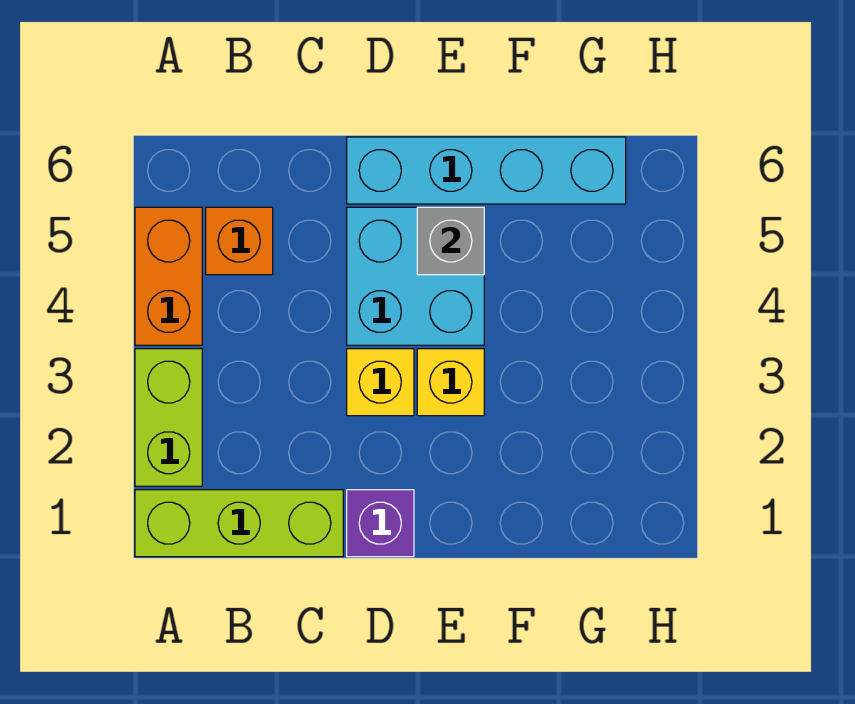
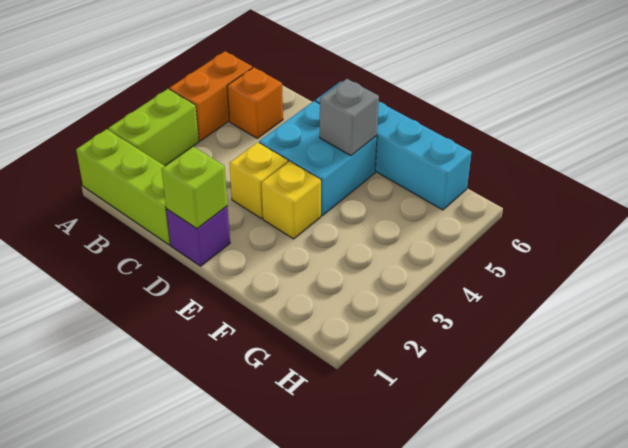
none -> lime brick D1 level 2

